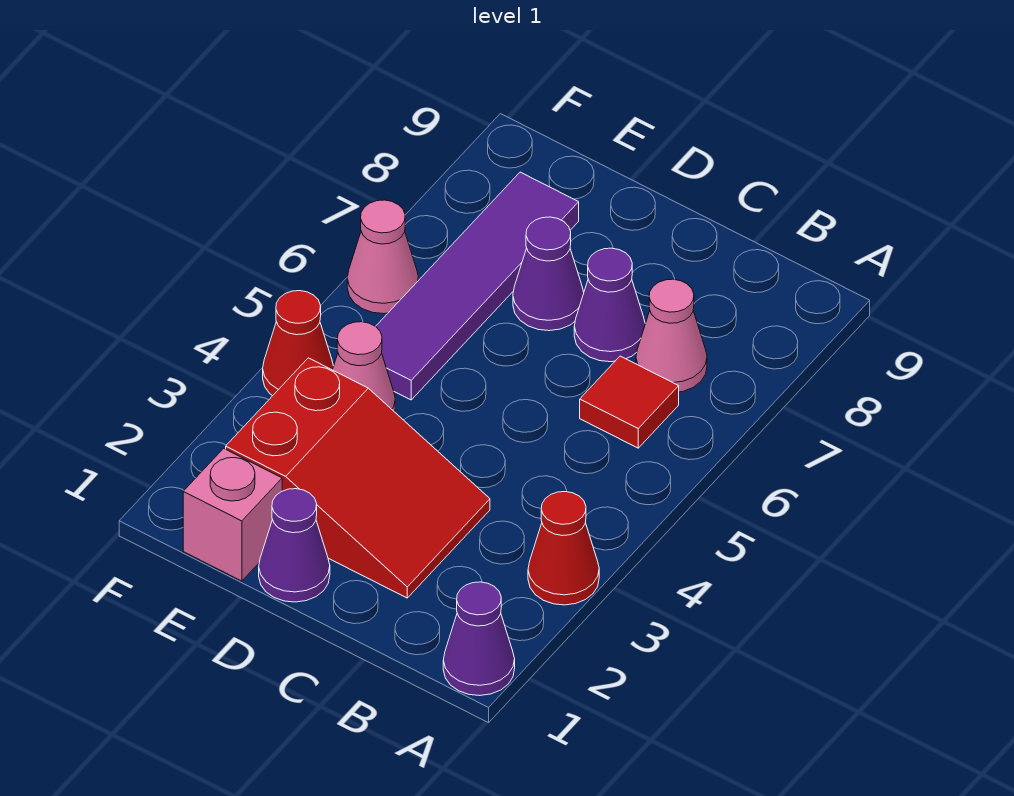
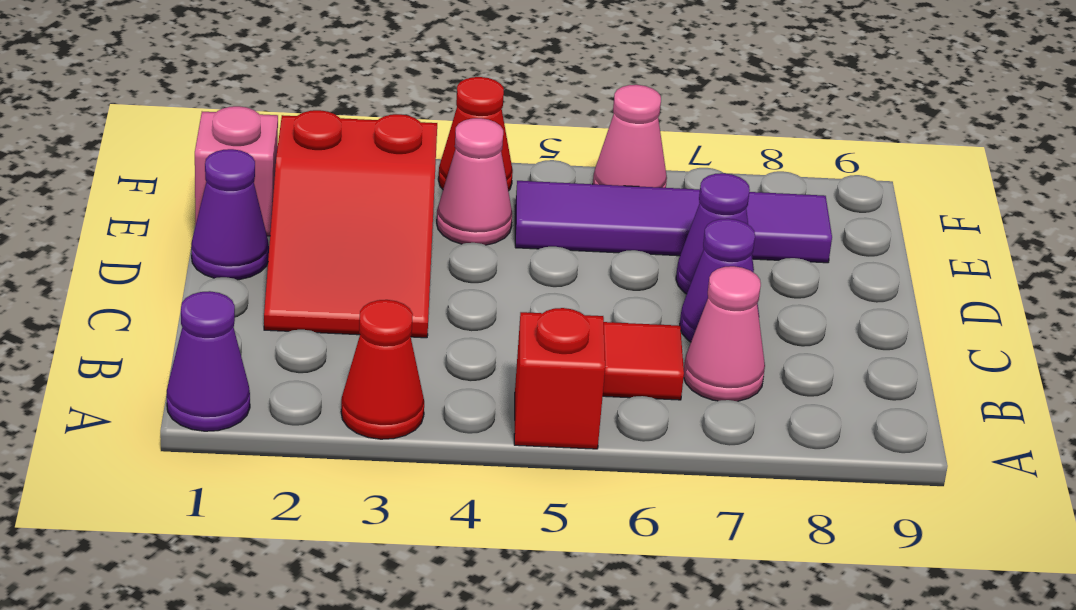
none -> red brick A5 level 1

